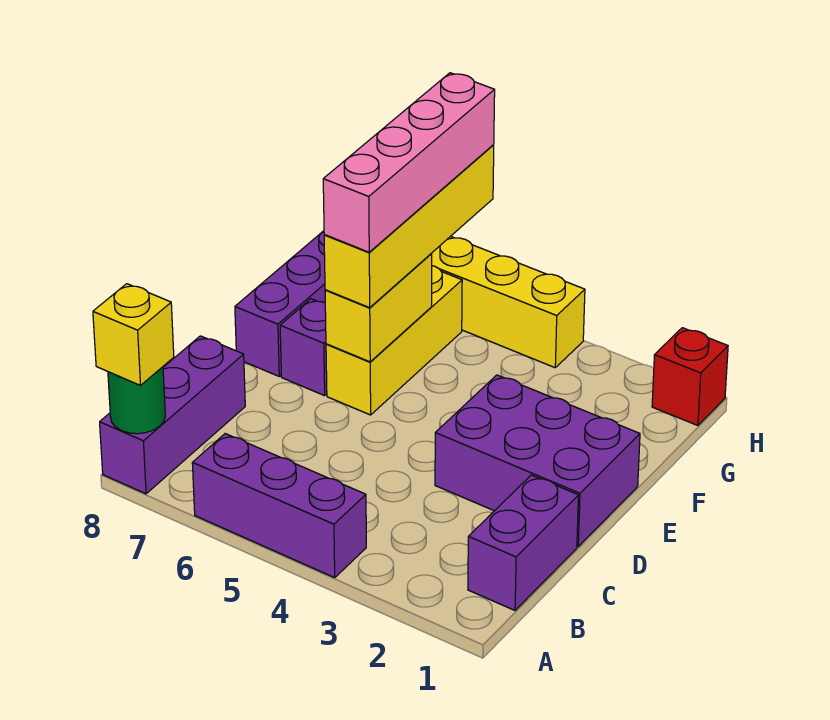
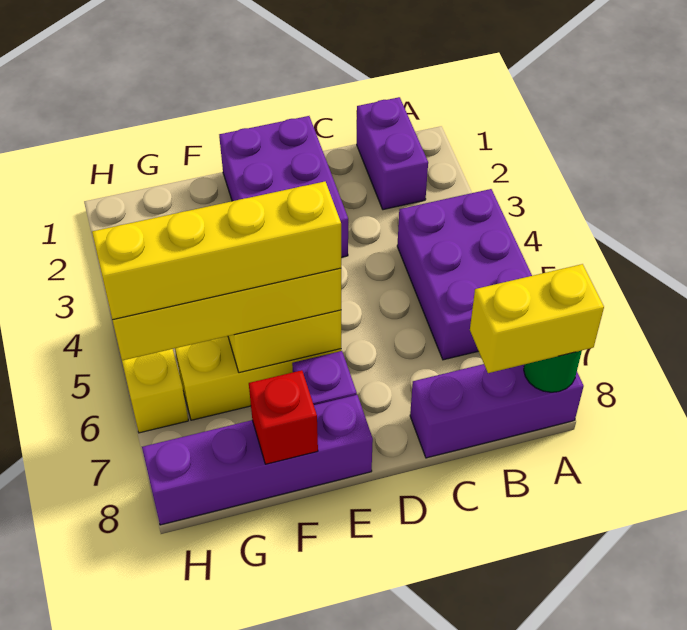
purple brick A4:A6 level 1 -> purple brick A4:B6 level 1
yellow brick A8 level 3 -> yellow brick A8:B8 level 3
purple brick B1:C1 level 1 -> purple brick B1:B2 level 1
pink brick E6:H6 level 4 -> yellow brick E6:H6 level 4
red brick H1 level 1 -> red brick F8 level 2

